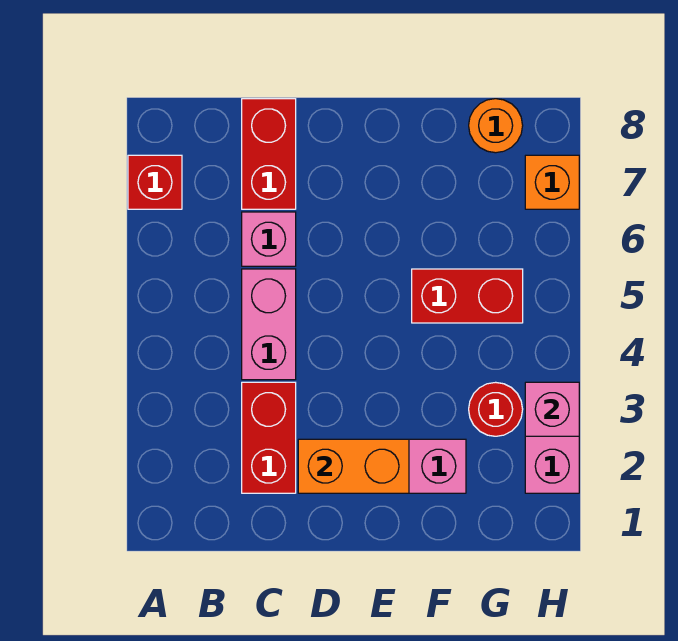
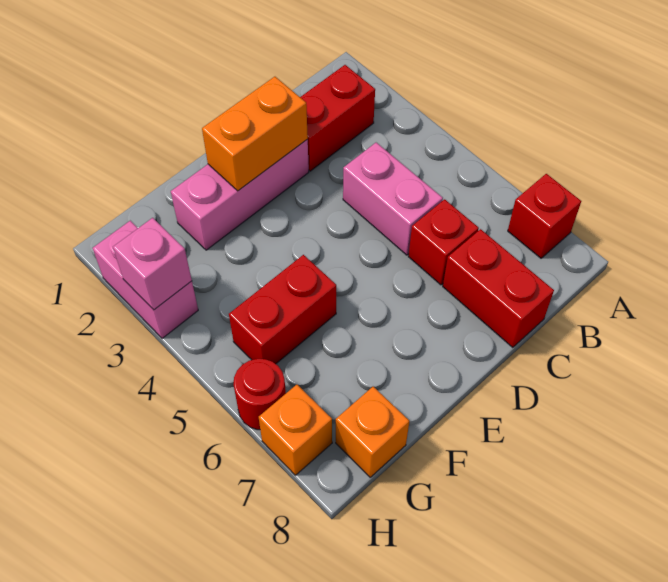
red brick C2:C3 level 1 -> red brick B2:C2 level 1
pink brick C6 level 1 -> red brick C6 level 1
red round brick G3 level 1 -> red round brick H6 level 1
orange round brick G8 level 1 -> orange brick G8 level 1

